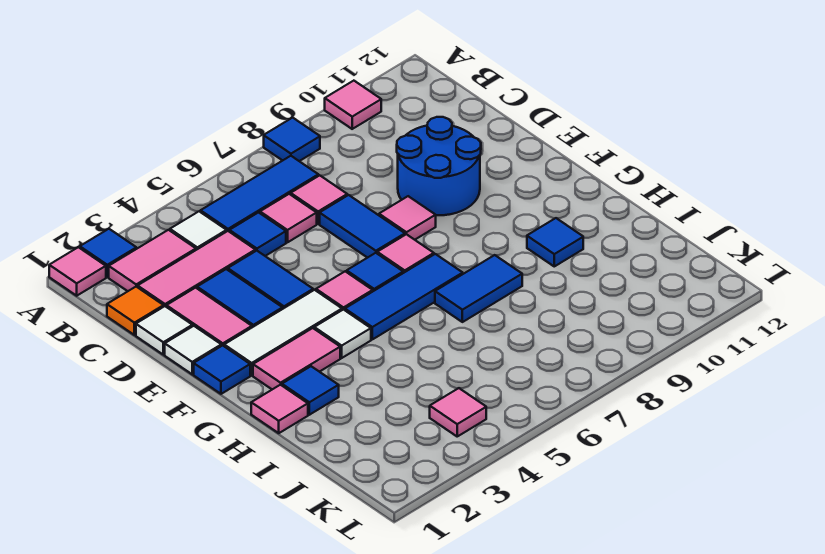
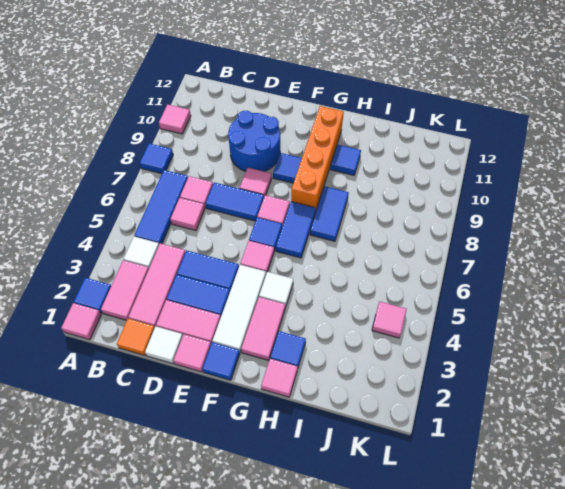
blue tile C5 level 1 -> blue tile F9 level 1
white tile E1 level 1 -> pink tile E1 level 1
blue tile G5:G7 level 1 -> blue tile G6:G7 level 1
none -> orange brick G8:G11 level 1

